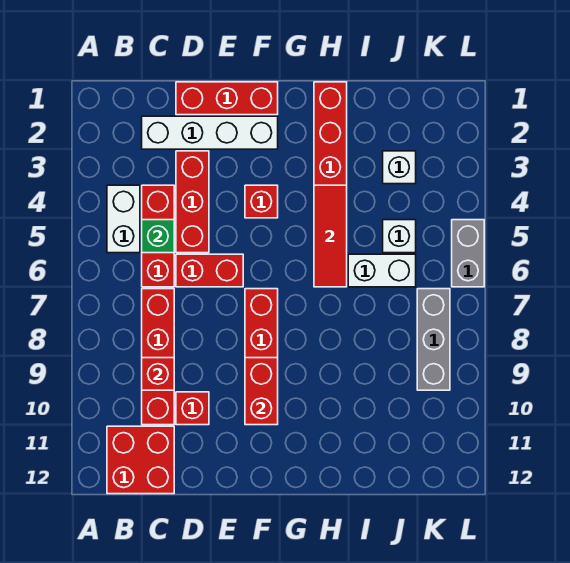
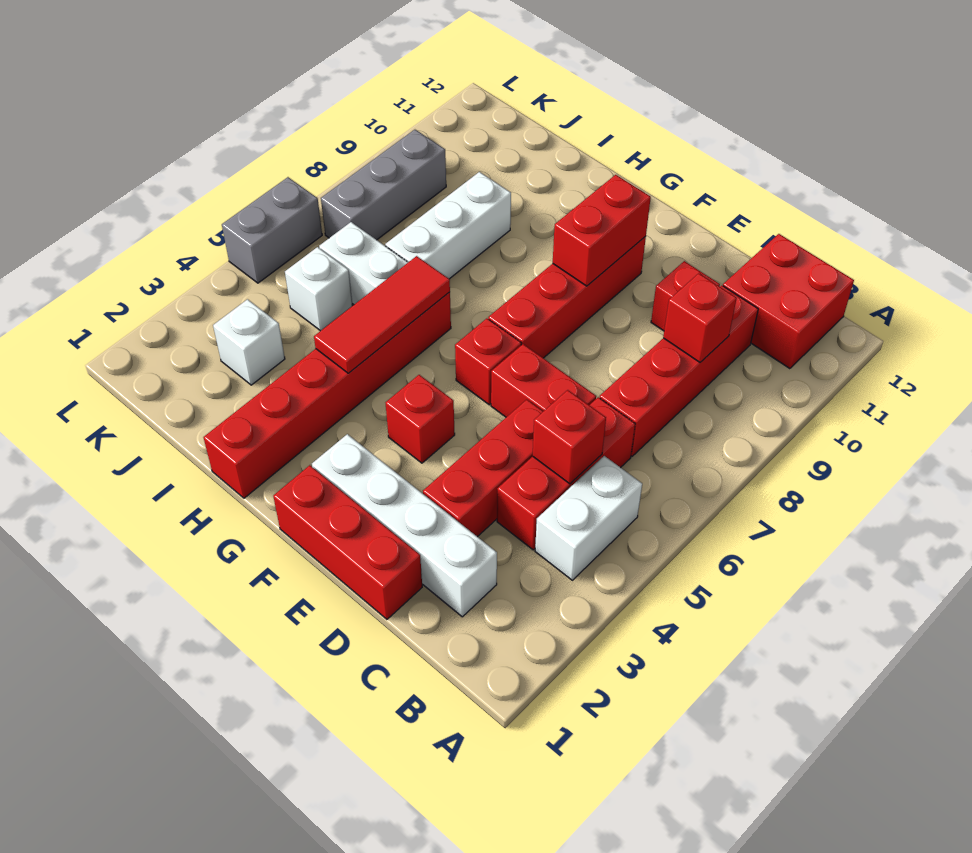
green brick C5 level 2 -> red brick C5 level 2
none -> red brick F6 level 1
none -> white brick I7:I9 level 1

